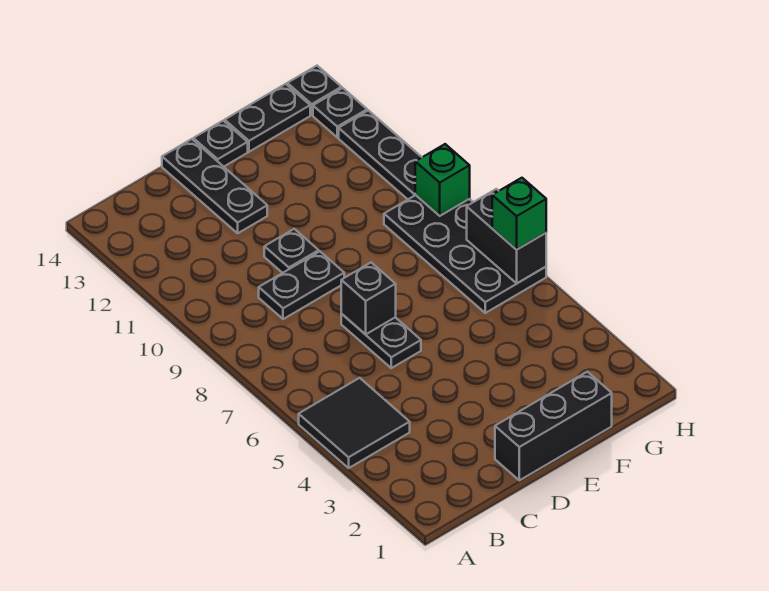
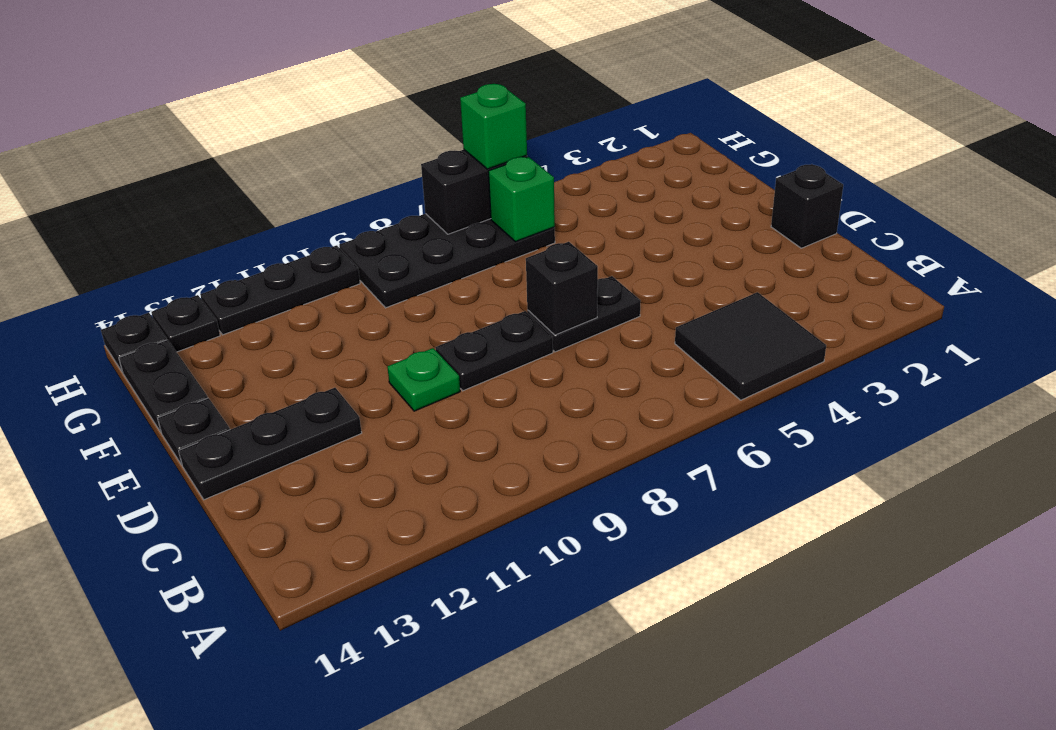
black plate C9:D9 level 1 -> black plate D8:D9 level 1
black brick D1:F1 level 1 -> black brick D1 level 1
black plate D10 level 1 -> green plate D10 level 1
green brick H9 level 2 -> green brick G6 level 2

